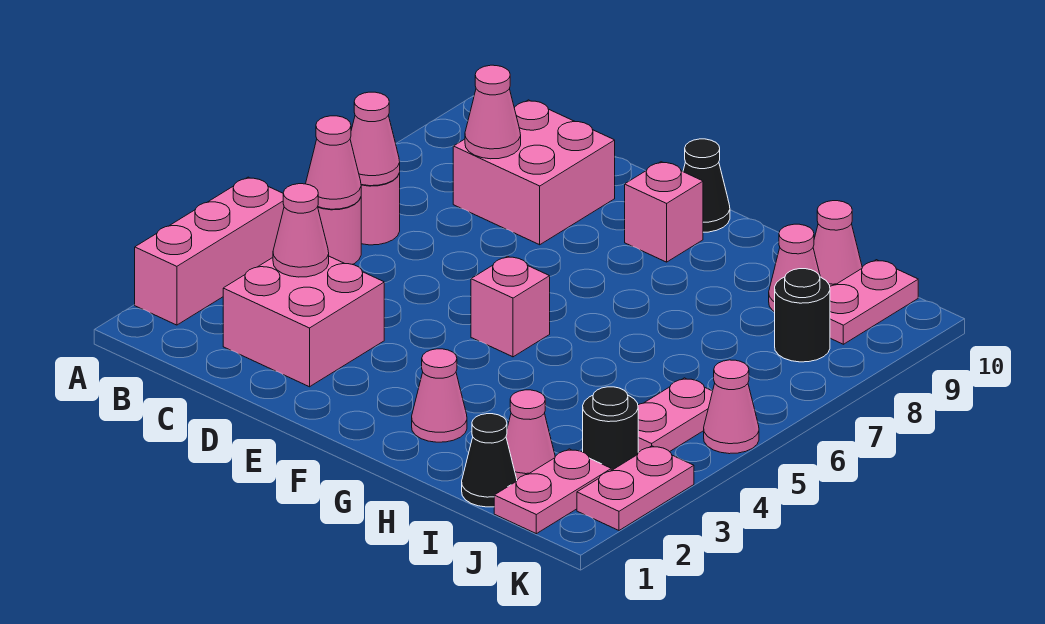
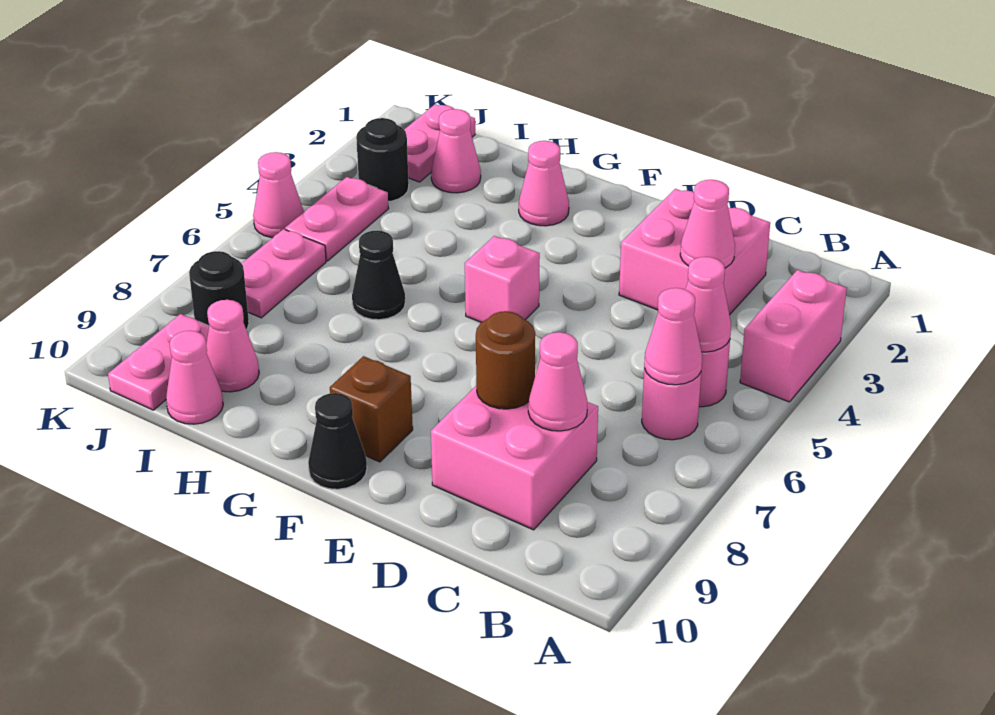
pink brick A2:A4 level 1 -> pink brick A3:A4 level 1
none -> brown round brick D8 level 2
pink brick F9 level 1 -> brown brick F9 level 1
black cone I1 level 1 -> black cone H6 level 1
pink plate K2:K3 level 1 -> pink plate J6:J7 level 1

